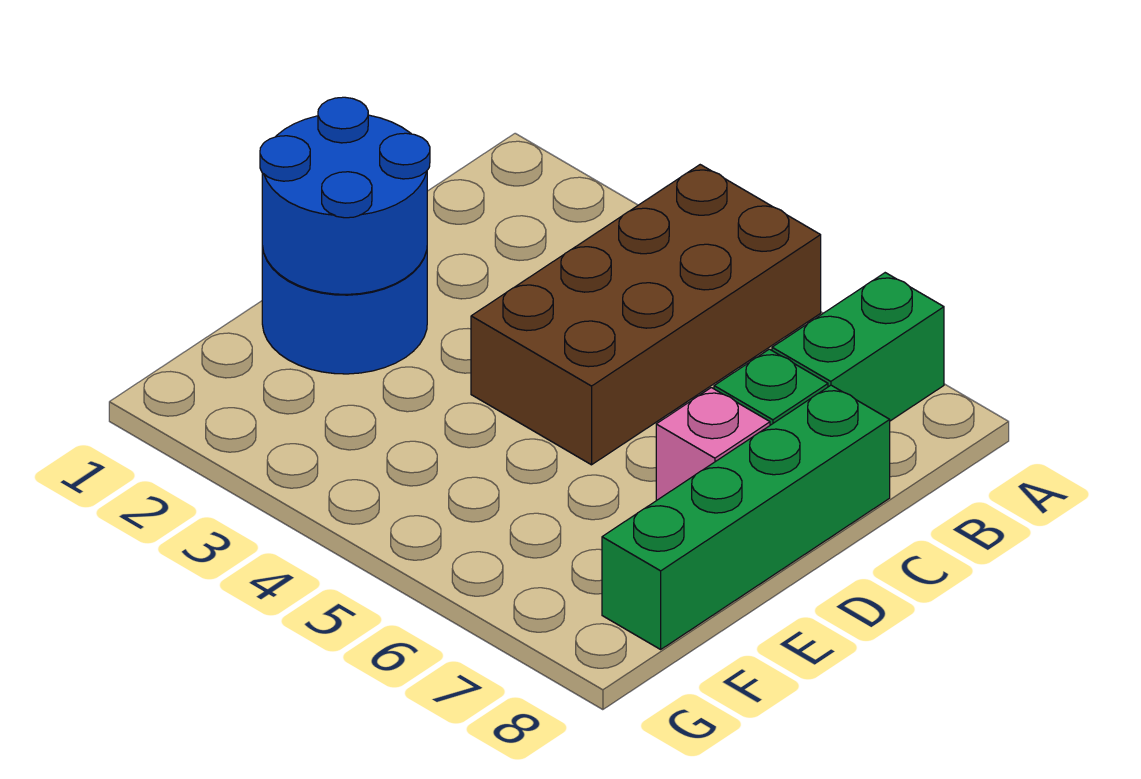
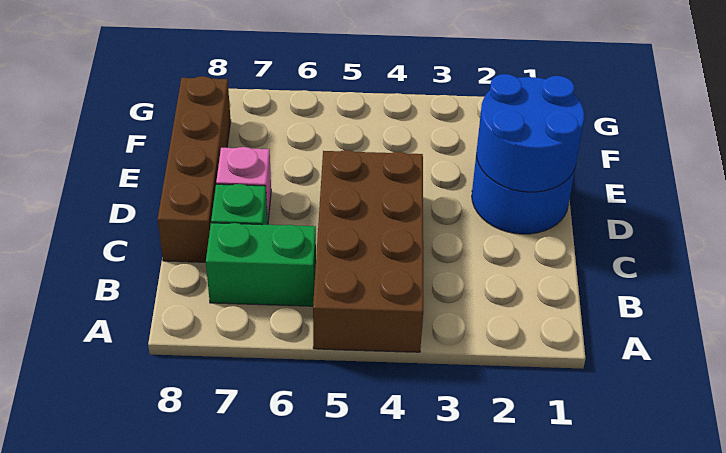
green brick A7:B7 level 1 -> green brick B6:B7 level 1
green brick C8:F8 level 1 -> brown brick C8:F8 level 1

